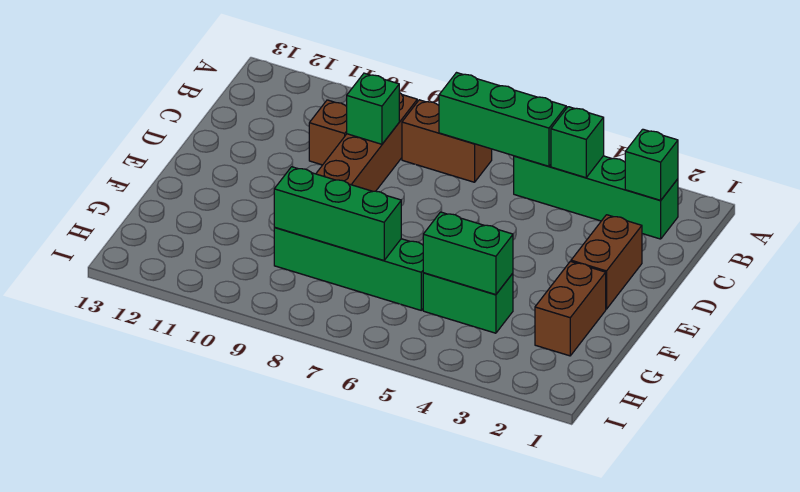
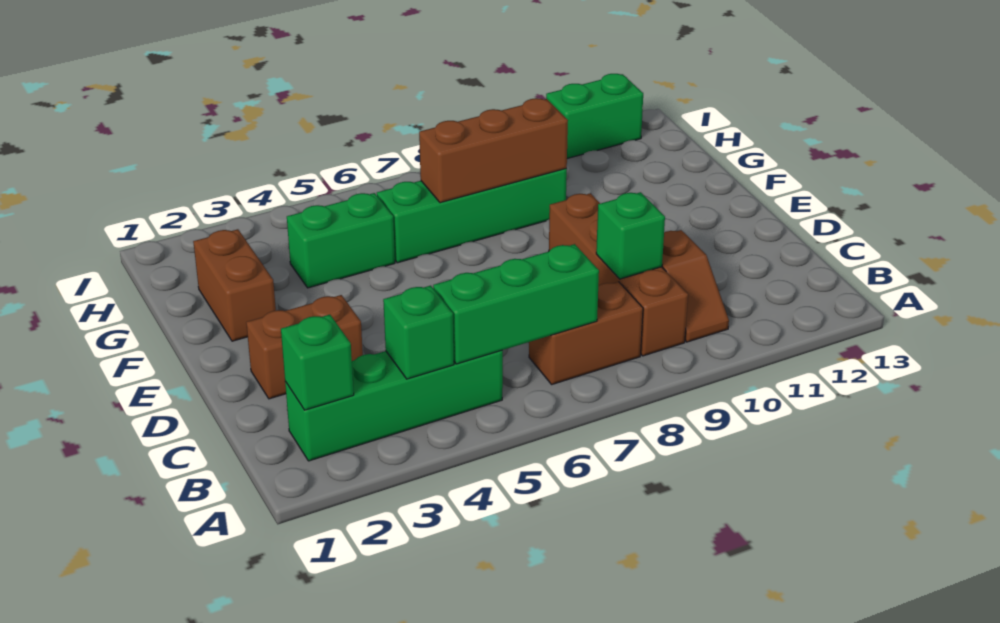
brown brick D2:E2 level 1 -> brown brick D2:D3 level 1
green brick G4:G5 level 2 -> green brick I11:I12 level 1
green brick G7:G9 level 2 -> brown brick G7:G9 level 2

